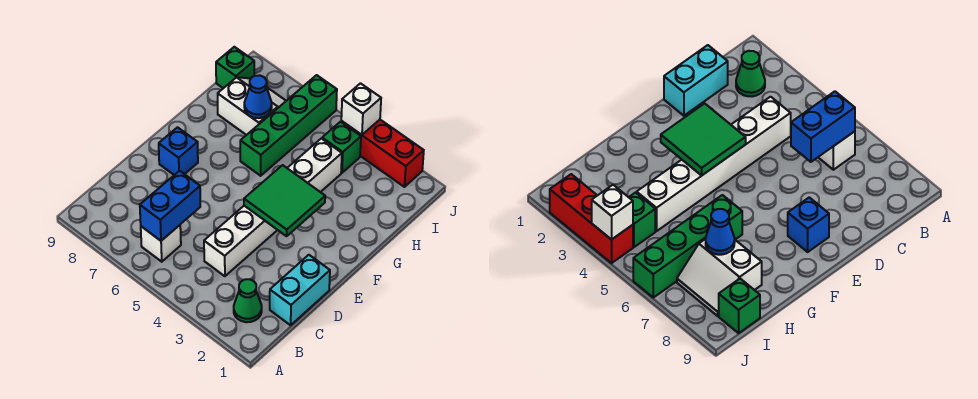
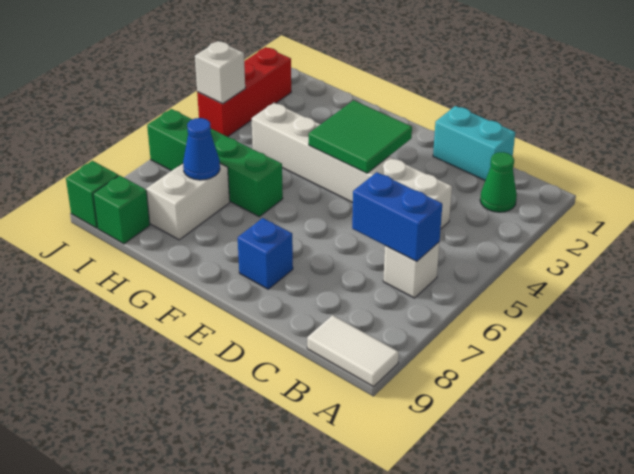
none -> white tile A9:B9 level 1
green brick I4 level 1 -> green brick J9 level 1

